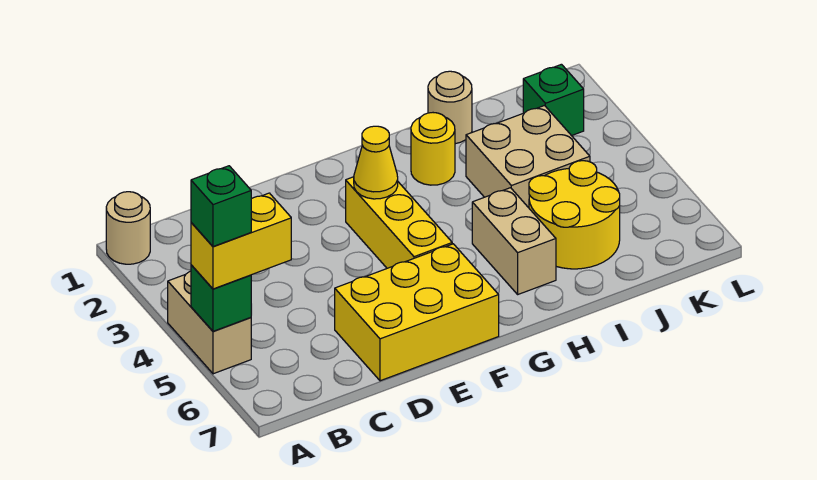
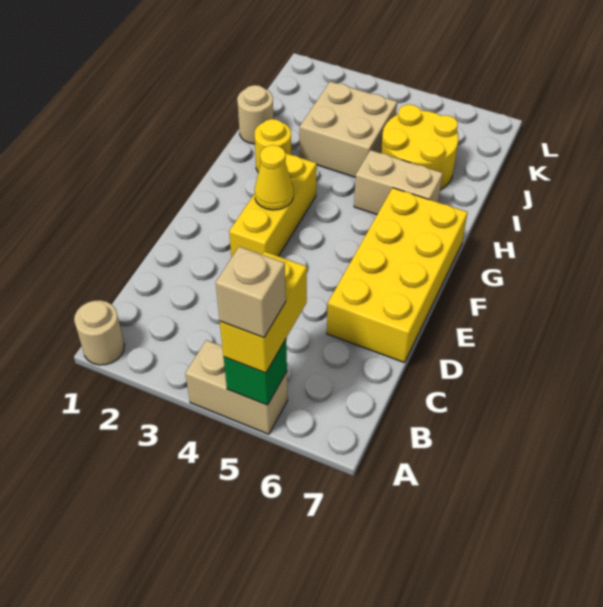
green brick A5 level 4 -> tan brick A5 level 4
yellow brick D6:F7 level 1 -> yellow brick D6:G7 level 1
yellow brick F3:F5 level 1 -> yellow brick E3:G3 level 1
green brick K2 level 1 -> none

